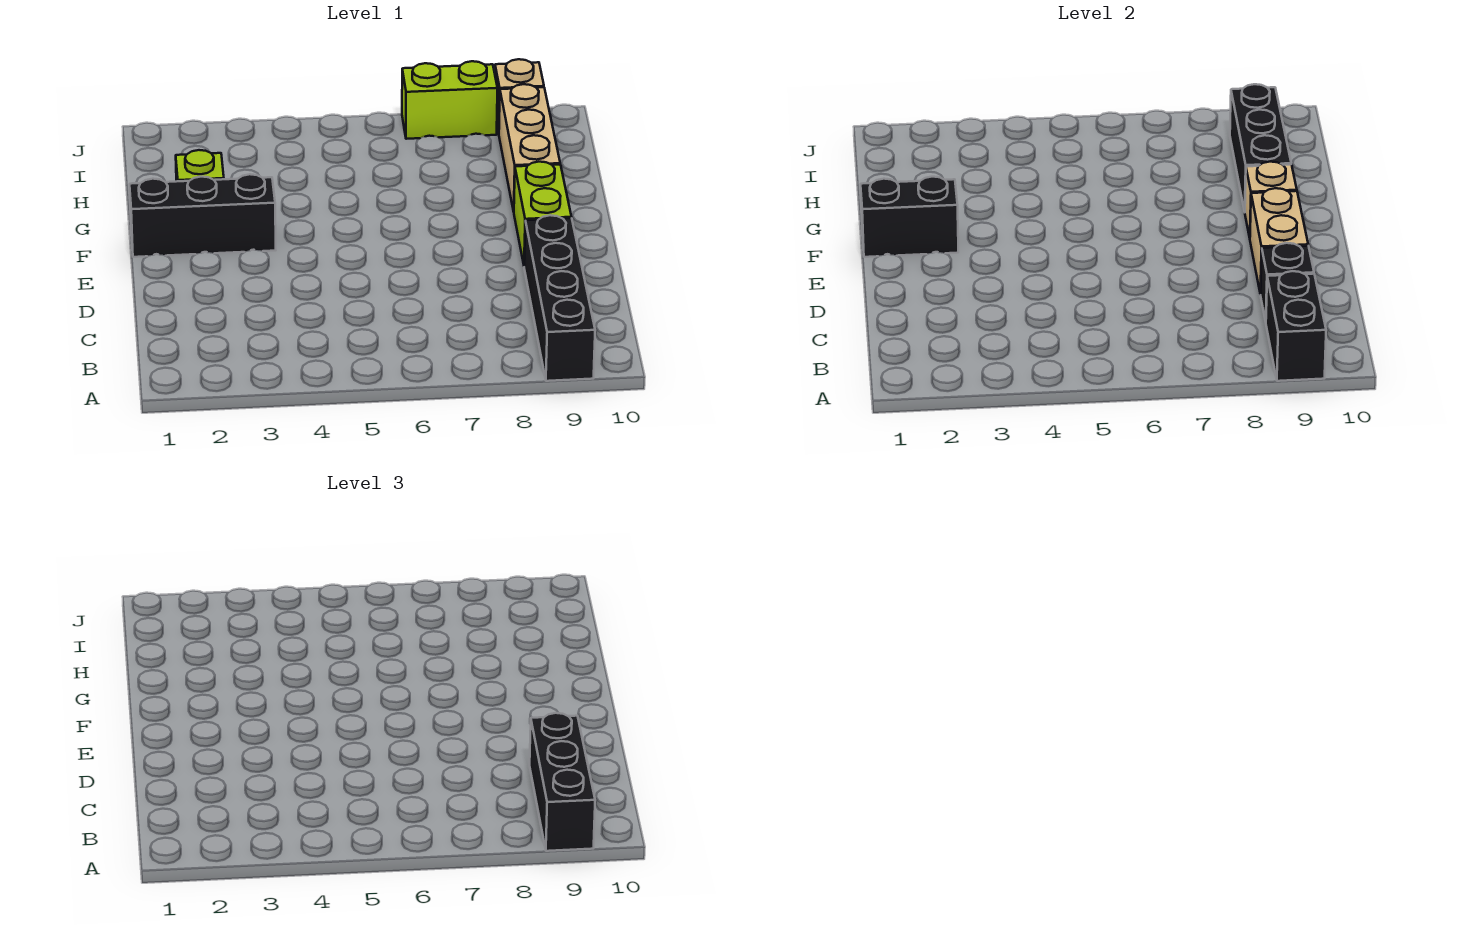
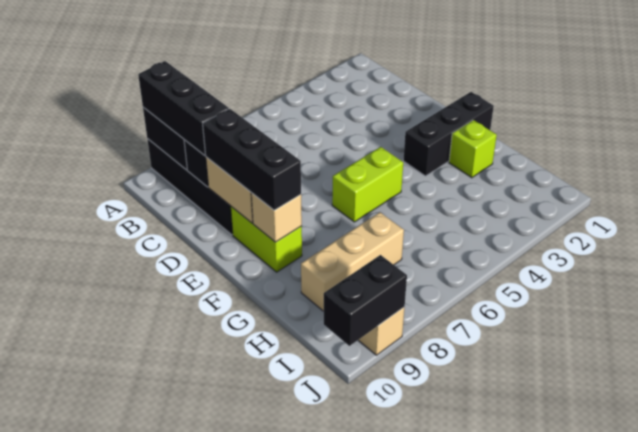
black brick F1:F2 level 2 -> black brick J9:J10 level 2
tan brick G9:I9 level 1 -> tan brick H7:H9 level 1
black brick G9:I9 level 2 -> black brick D9:F9 level 3
lime brick J7:J8 level 1 -> lime brick F5:F6 level 1

